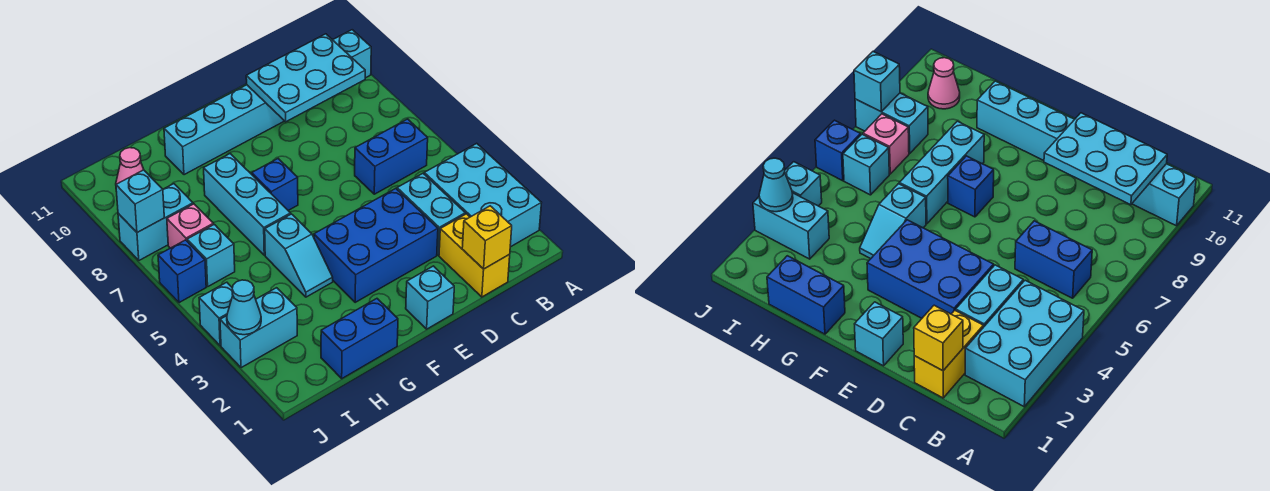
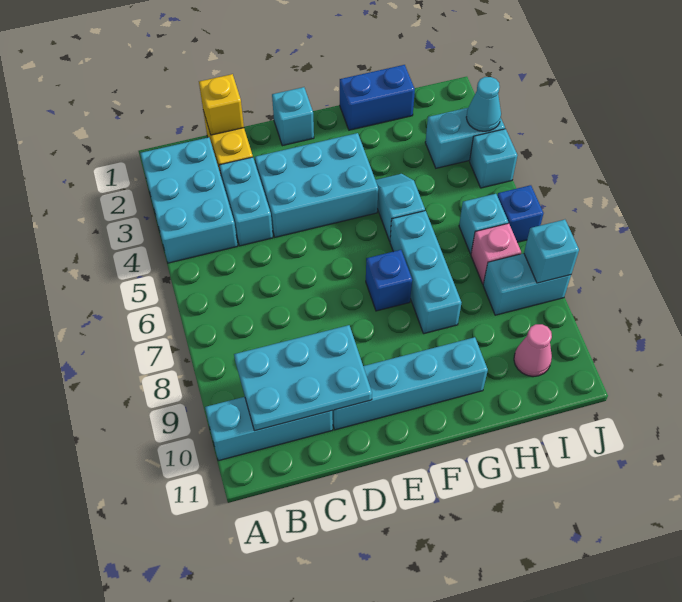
blue brick B6:C6 level 1 -> none
blue brick D3:F4 level 1 -> cyan brick D3:F4 level 1

